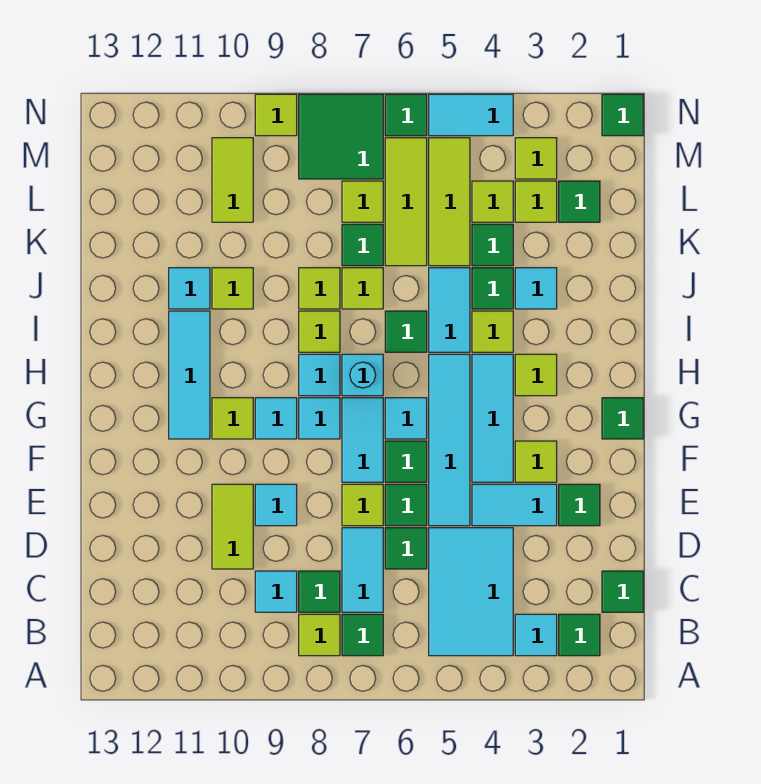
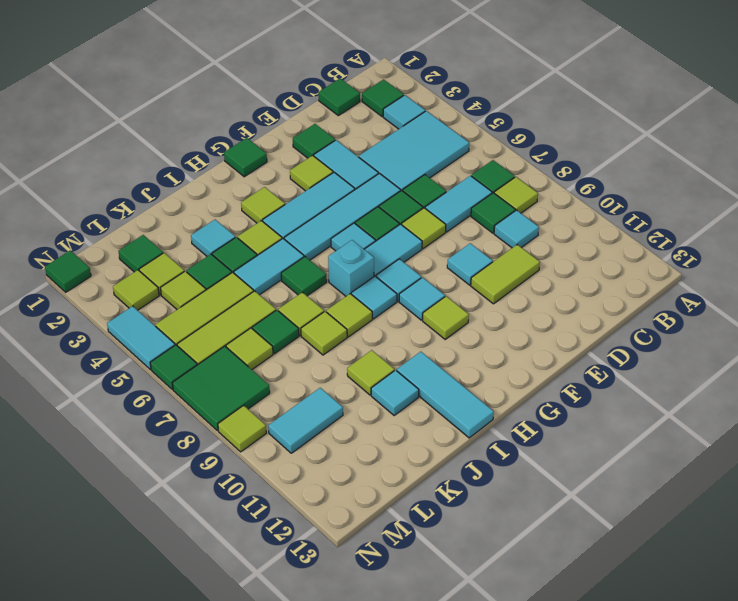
cyan tile G11:I11 level 1 -> cyan tile I11:I13 level 1
lime tile L10:M10 level 1 -> cyan tile L10:M10 level 1

